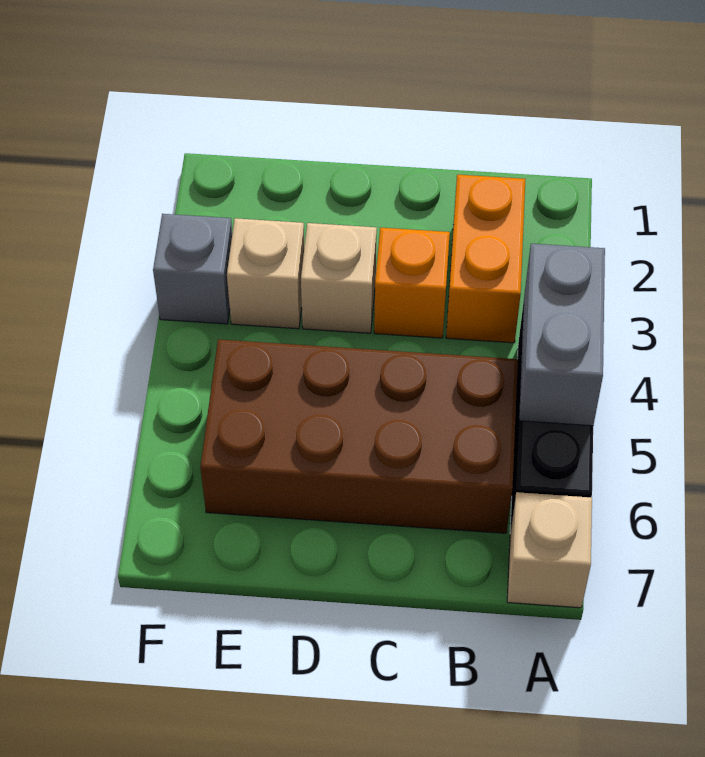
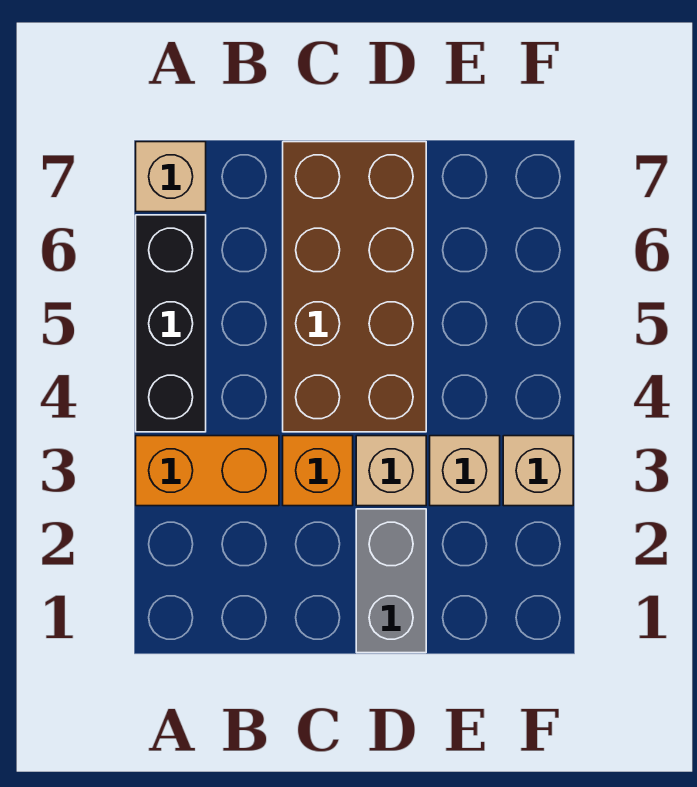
grey brick A4:A5 level 2 -> grey brick D1:D2 level 1
orange brick B2:B3 level 1 -> orange brick A3:B3 level 1
brown brick B5:E6 level 1 -> brown brick C4:D7 level 1
grey brick F3 level 1 -> tan brick F3 level 1

